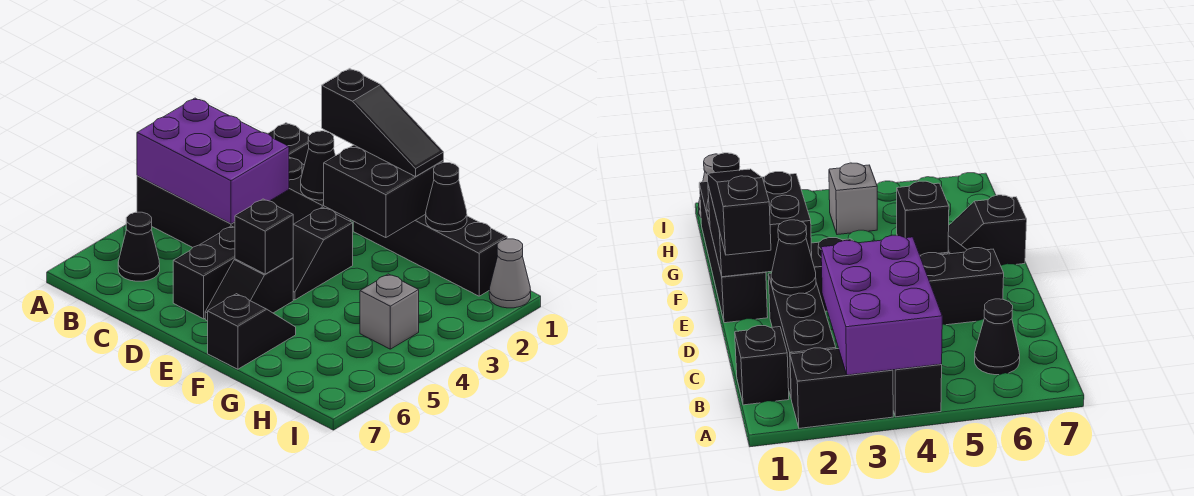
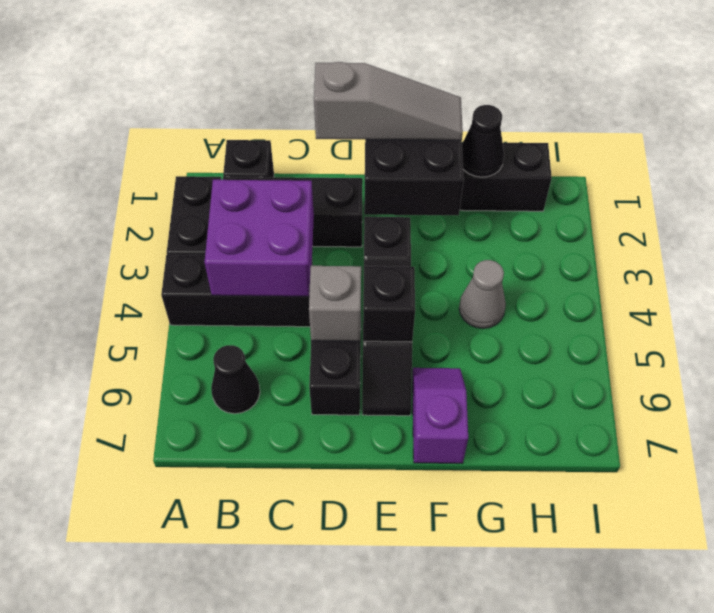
purple brick A3:C4 level 2 -> purple brick B3:C4 level 2
black slope D1:F1 level 3 top D -> grey slope D1:F1 level 3 top D
black cone D2 level 2 -> none
black slope F6:F7 level 1 top 7 -> purple slope F6:F7 level 1 top 7
grey brick H4 level 1 -> grey brick D5 level 2
grey cone I1 level 1 -> grey cone G4 level 1

